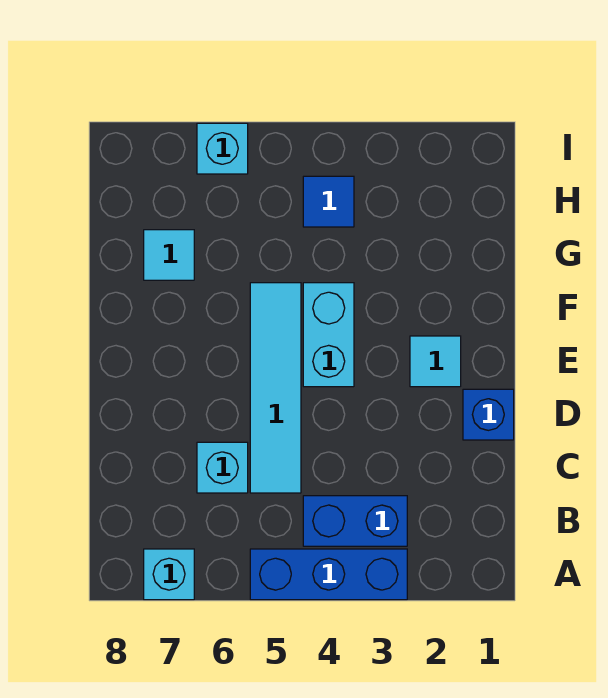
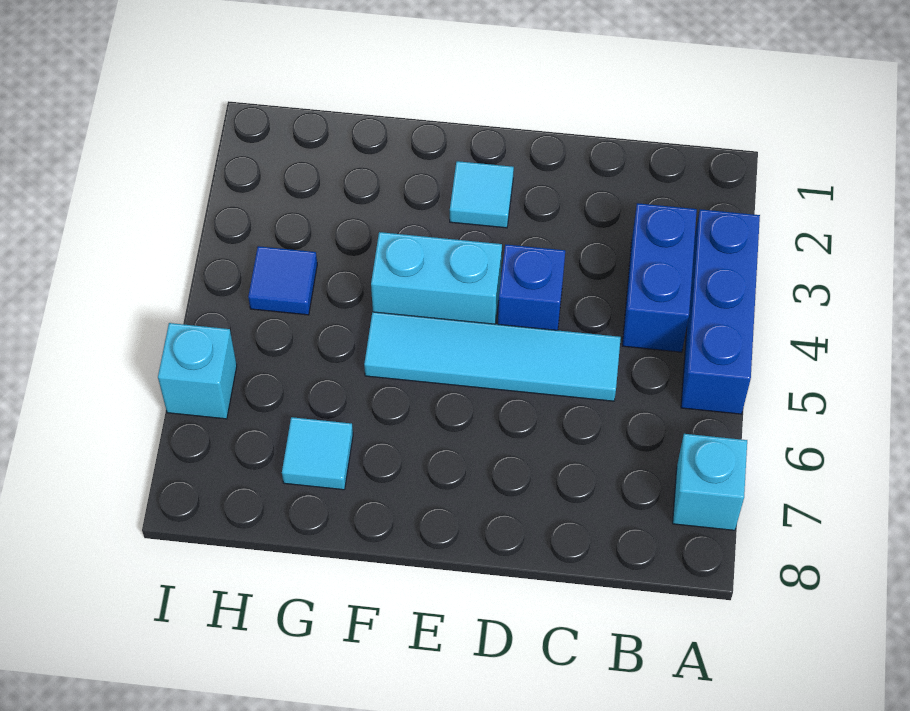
cyan brick C6 level 1 -> none
blue brick D1 level 1 -> blue brick D4 level 1

